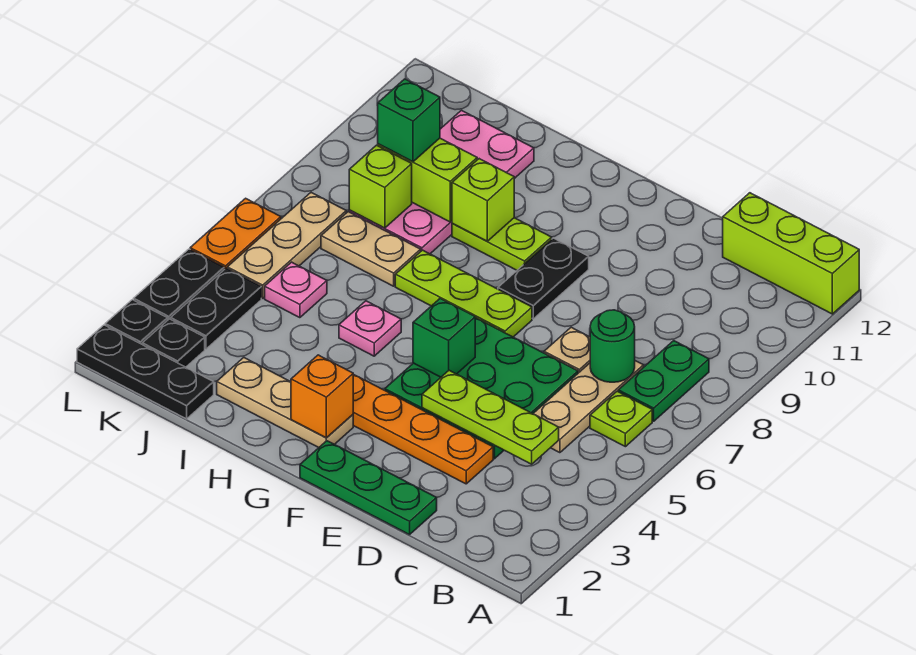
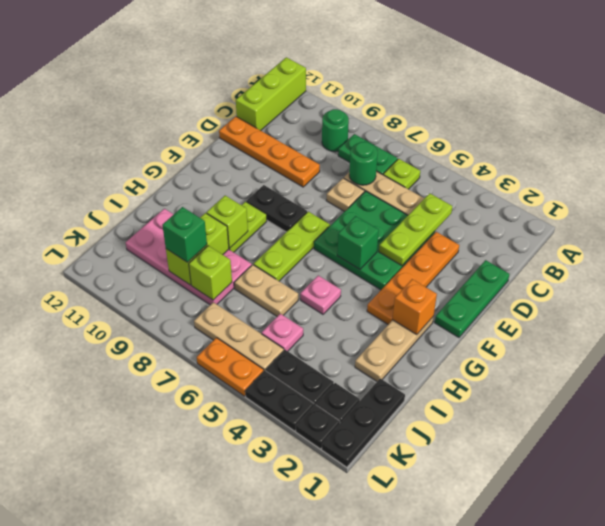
none -> green round brick B9 level 1
none -> orange plate D9:D12 level 1
tan plate I7:J7 level 1 -> tan plate I6:I7 level 1

